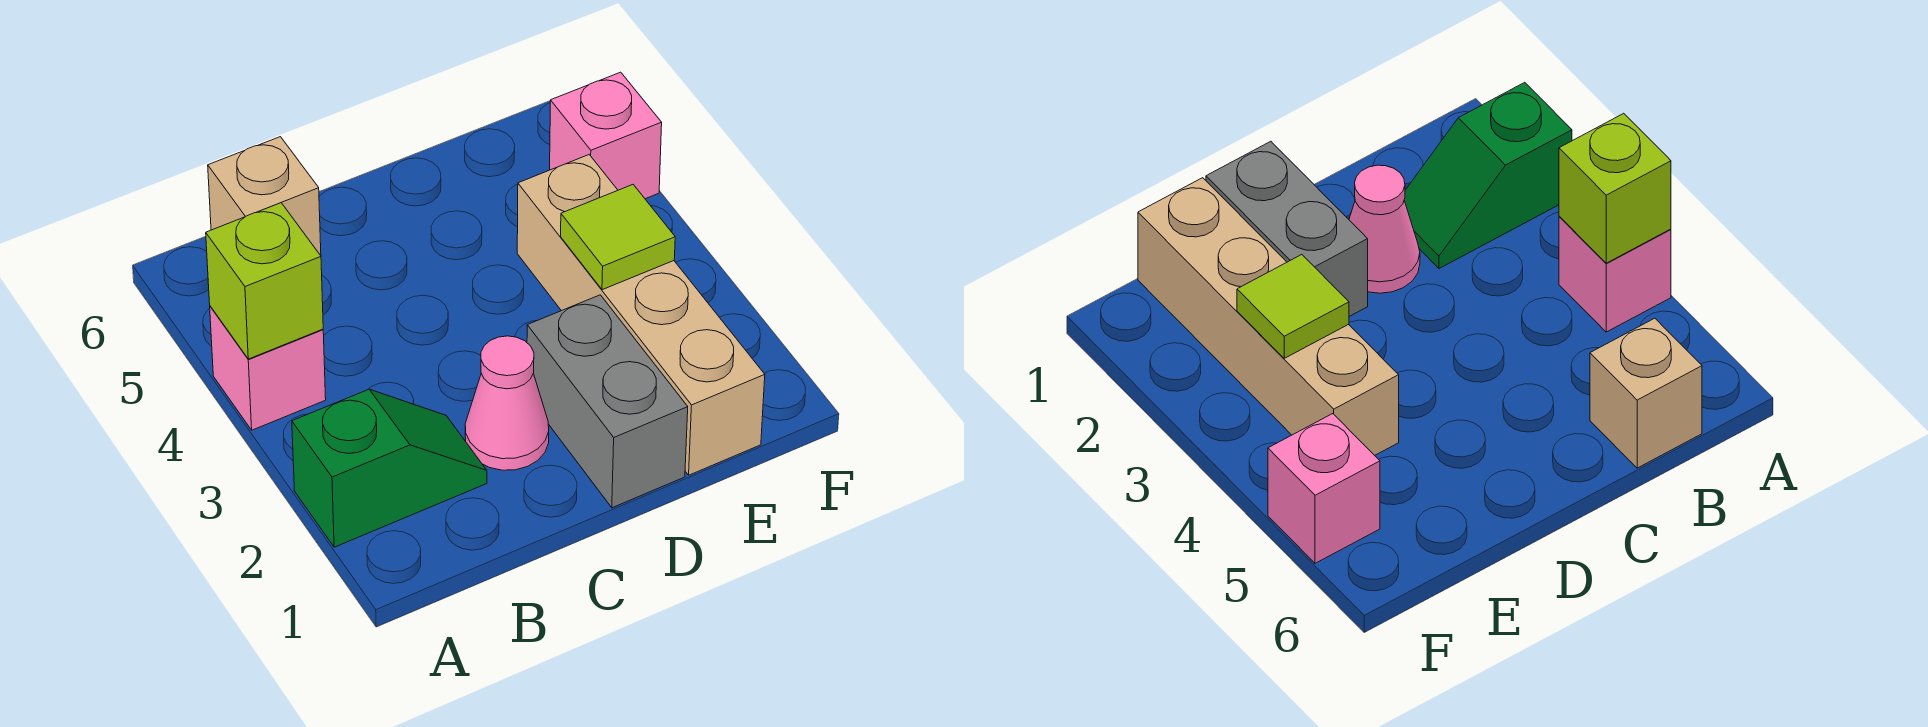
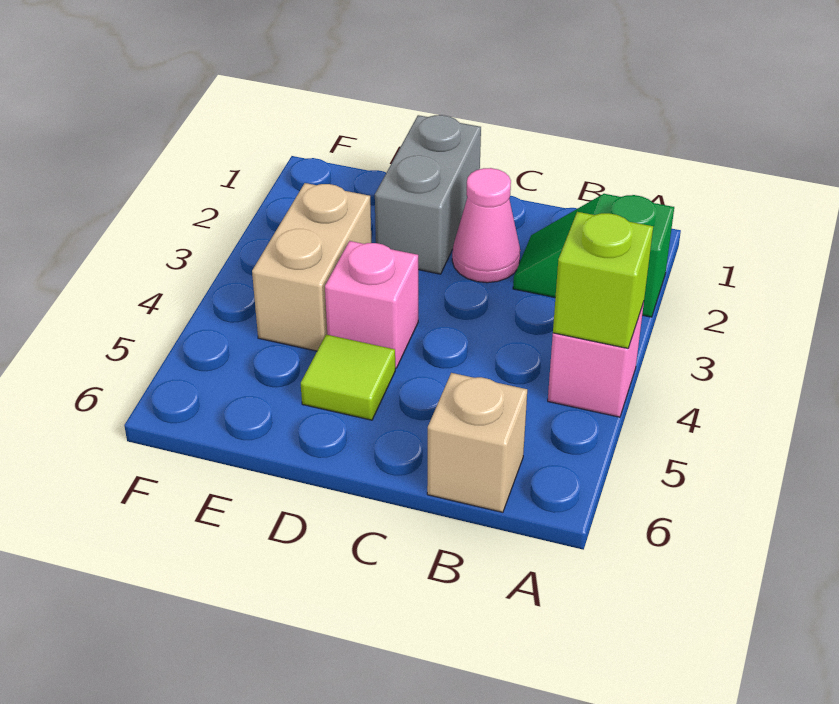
tan brick E1:E4 level 1 -> tan brick E3:E4 level 1
lime tile E3 level 2 -> lime tile D5 level 1
pink brick F5 level 1 -> pink brick D4 level 1

